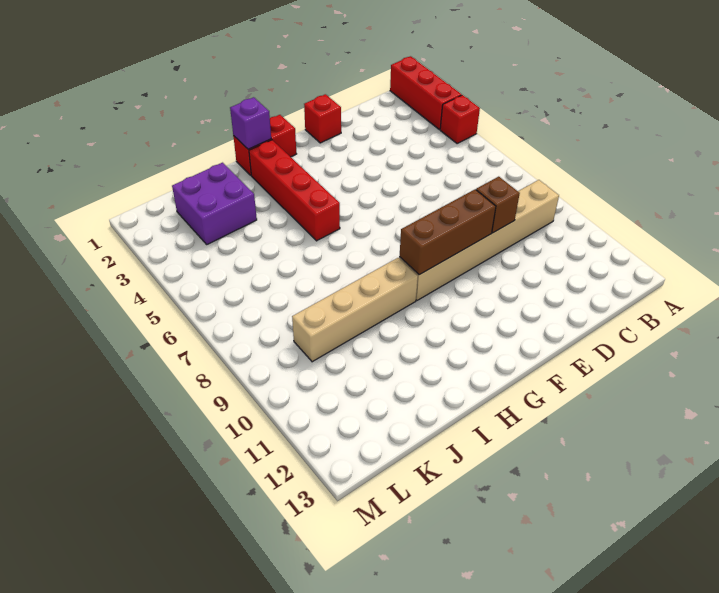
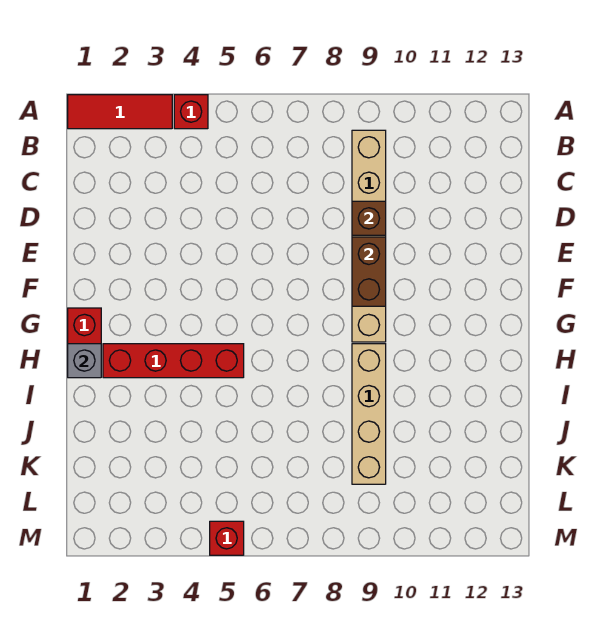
red brick A1:A3 level 1 -> red tile A1:A3 level 1
red brick E1 level 1 -> red brick M5 level 1
brown brick E9:G9 level 2 -> brown brick E9:F9 level 2
purple brick H1 level 2 -> grey brick H1 level 2
purple brick J2:K3 level 1 -> none

